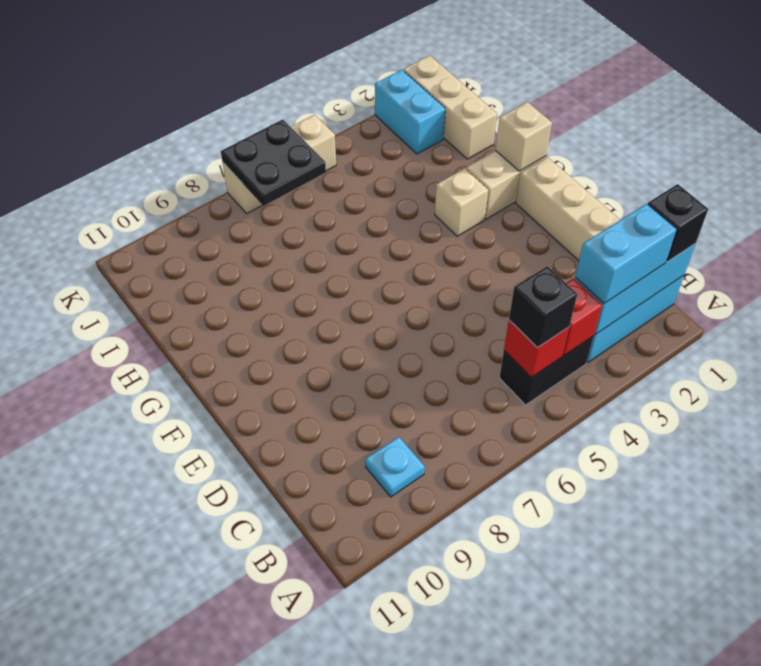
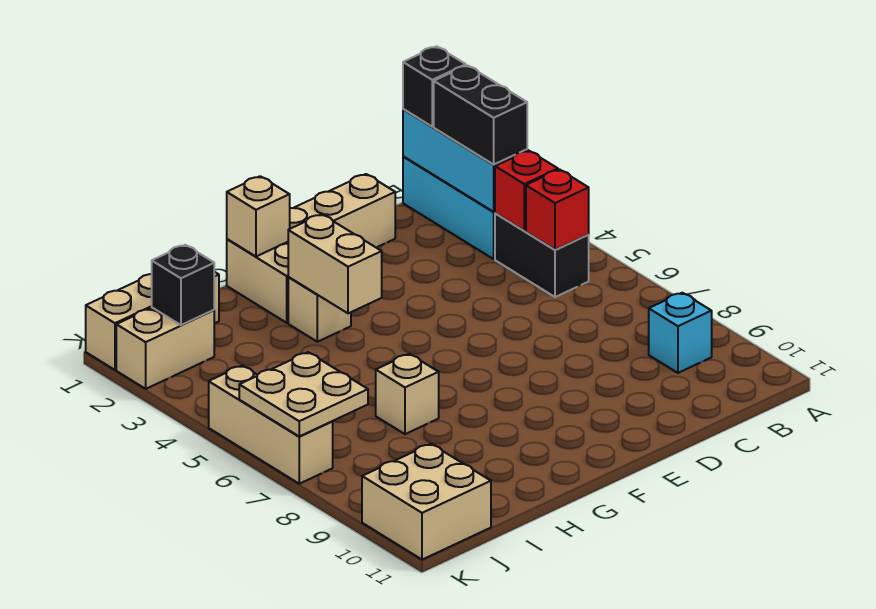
cyan brick B2:B3 level 3 -> black brick B2:B3 level 3
black brick B5 level 3 -> black brick J2 level 2
cyan plate B9 level 1 -> cyan brick B9 level 1
none -> tan brick G3:G4 level 2
none -> tan brick H7 level 1
cyan brick J2:K2 level 1 -> tan brick J2:K2 level 1
black plate J6:K7 level 2 -> tan plate J6:K7 level 2
none -> tan brick J10:K11 level 1

